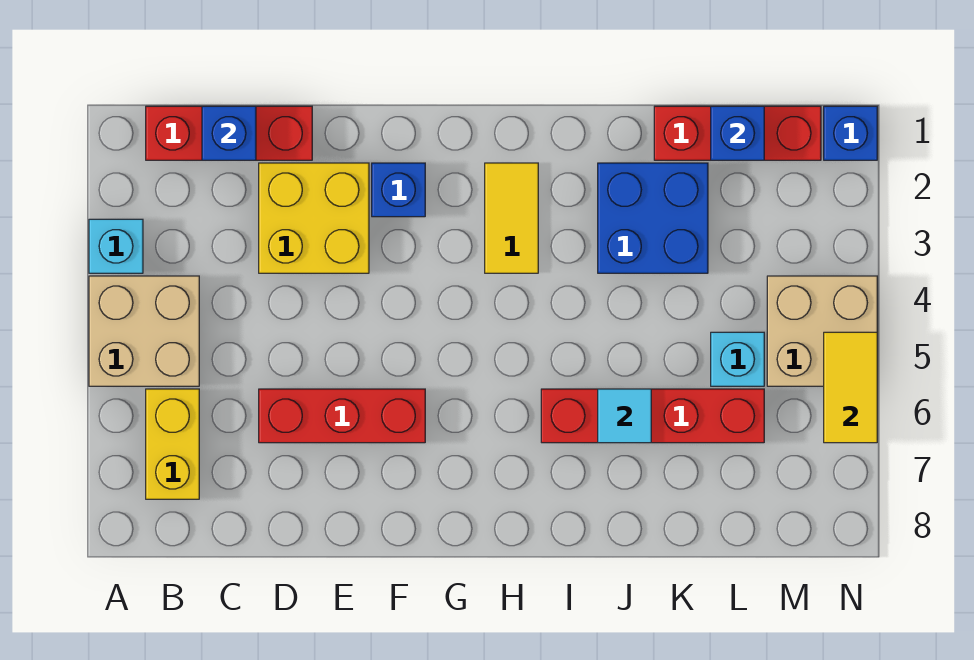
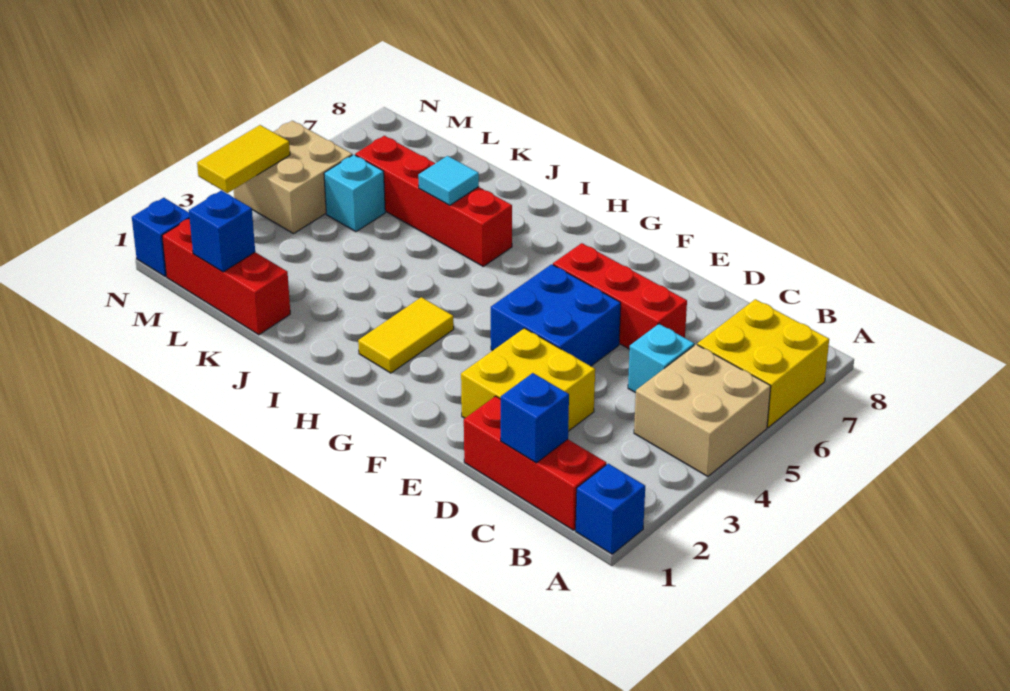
cyan brick A3 level 1 -> cyan brick C5 level 1
yellow brick B6:B7 level 1 -> yellow brick A6:B7 level 1
blue brick F2 level 1 -> blue brick A1 level 1
blue brick J2:K3 level 1 -> blue brick E4:F5 level 1
yellow tile N5:N6 level 2 -> yellow tile N3:N4 level 2

